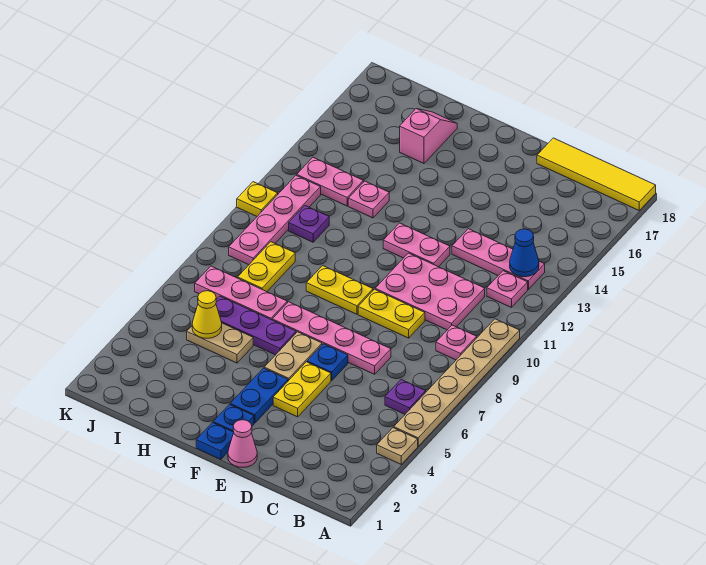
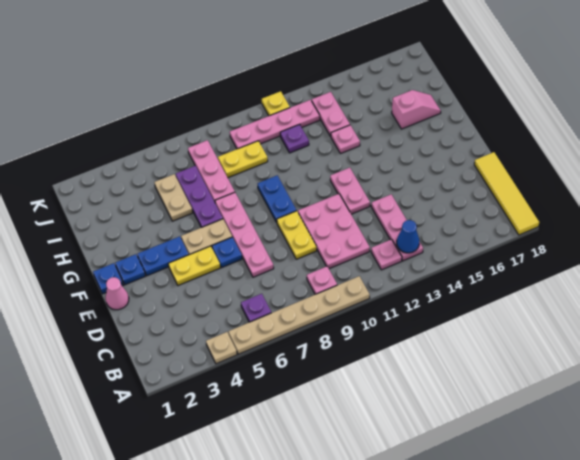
yellow plate F9:G9 level 1 -> blue plate F9:G9 level 1
yellow cone I5 level 2 -> none

